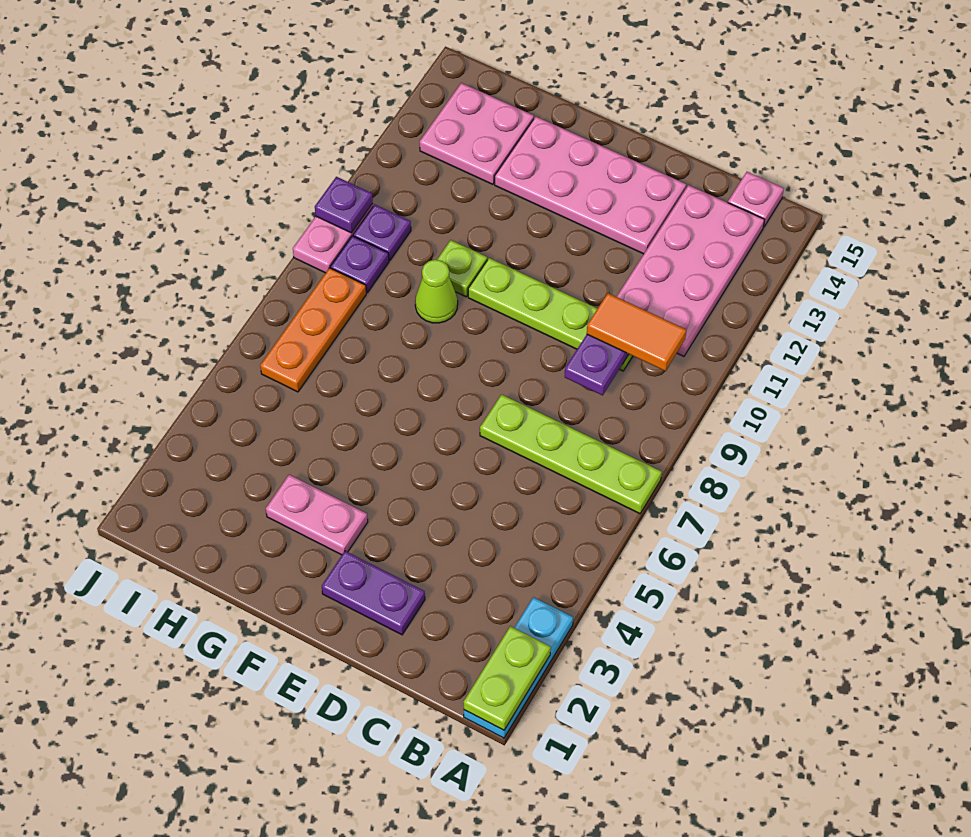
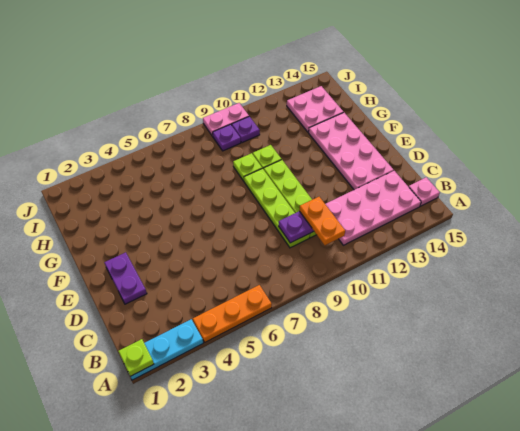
lime plate A1:A2 level 2 -> lime plate A1 level 2
lime plate A7:D7 level 1 -> lime plate C9:F9 level 1
orange tile B10:C10 level 3 -> orange plate B10:C10 level 3
pink plate F3:G3 level 1 -> none
lime cone G9 level 1 -> lime plate G9 level 1
orange plate I6:I8 level 1 -> orange plate A4:A6 level 1
purple plate J10 level 2 -> none

